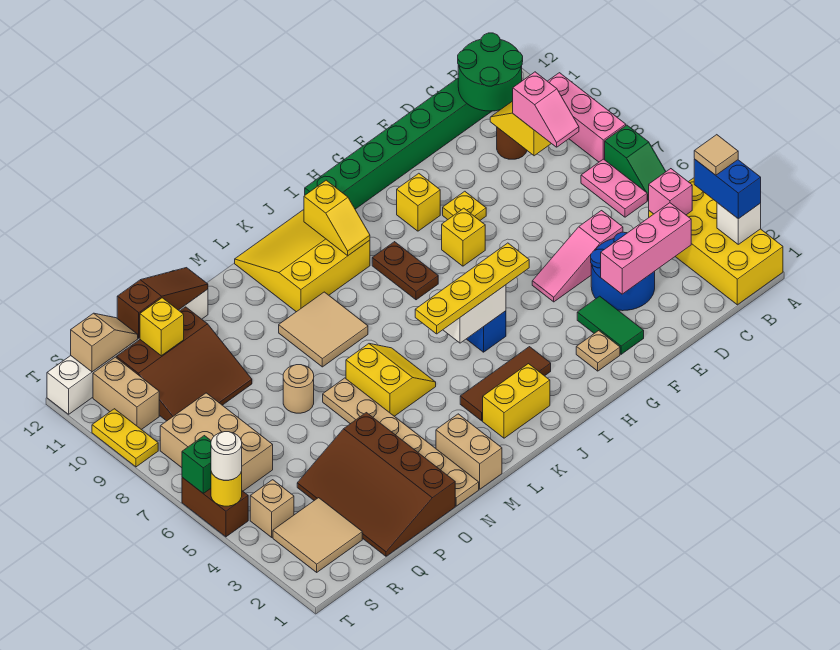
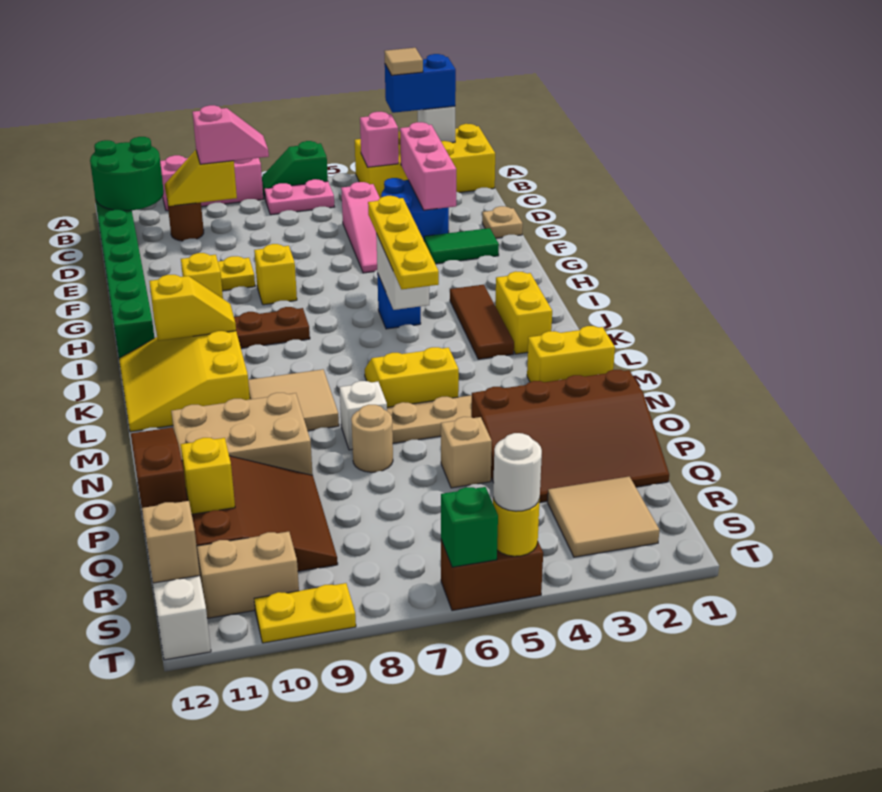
green slope A6:A7 level 1 top 7 -> green slope A6:A7 level 1 top 6
tan plate G2 level 1 -> tan plate E1 level 1
tan brick M1:M2 level 1 -> yellow brick M1:M2 level 1
none -> white brick N7 level 1
tan brick R6:S8 level 1 -> tan brick N9:O11 level 1
tan brick S4 level 1 -> tan brick P5 level 1

